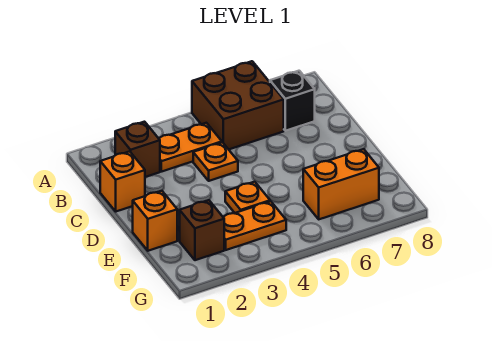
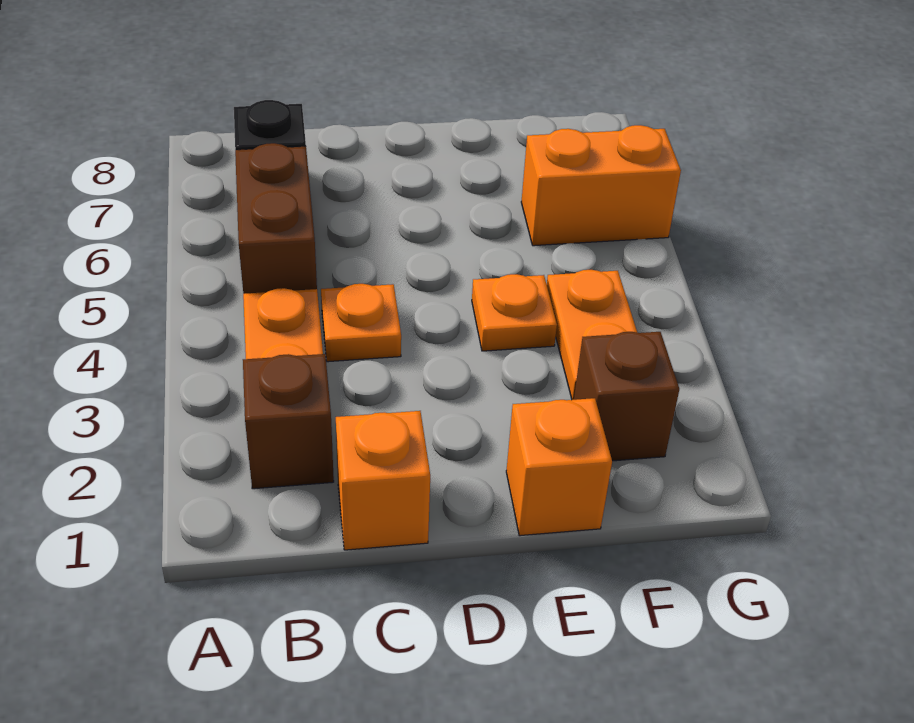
brown brick A5:B6 level 1 -> brown brick B5:B6 level 1
orange brick F6:F7 level 1 -> orange brick F6:G6 level 1

